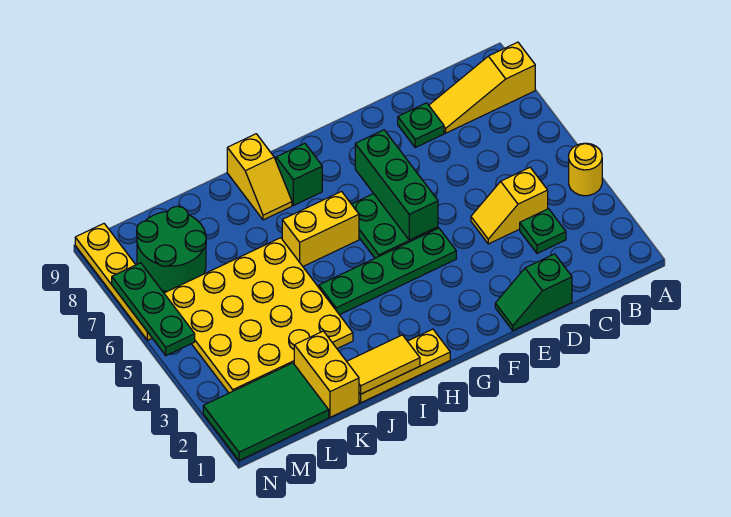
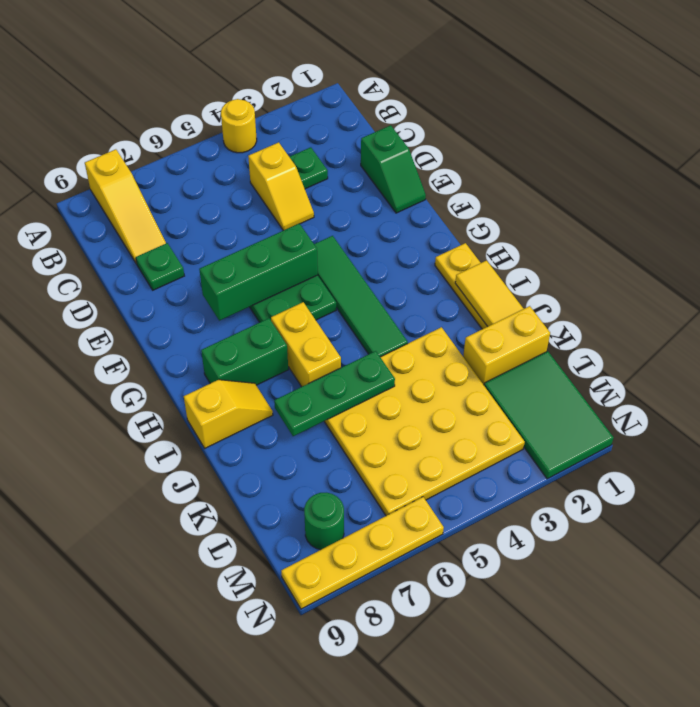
green plate F4:I4 level 1 -> green tile F4:I4 level 1
green brick H8 level 1 -> green brick H7:H8 level 1
green round brick L7:M8 level 1 -> green round brick M8 level 1
green plate N5:N7 level 2 -> green plate J5:J7 level 2

